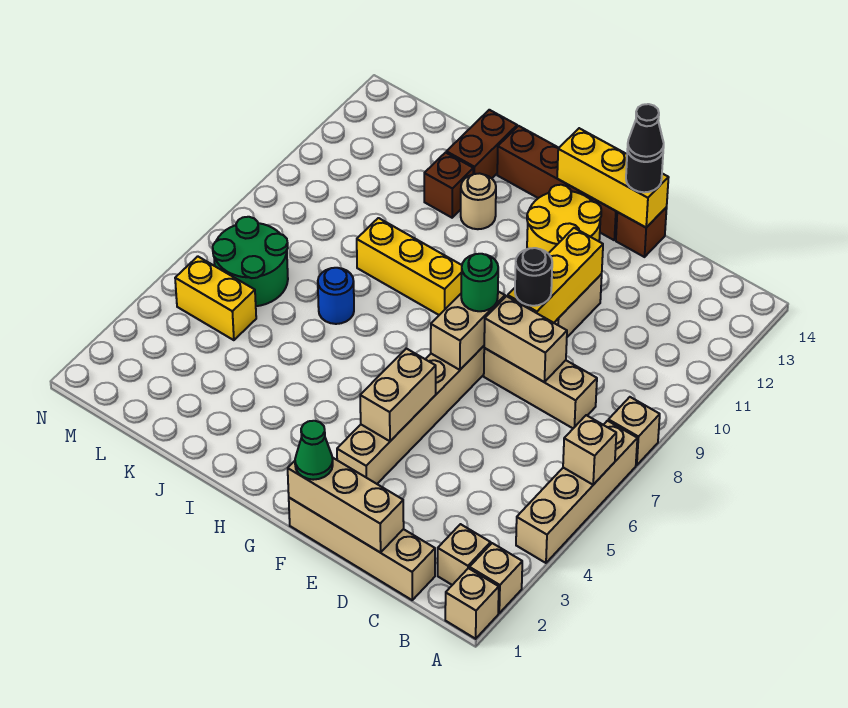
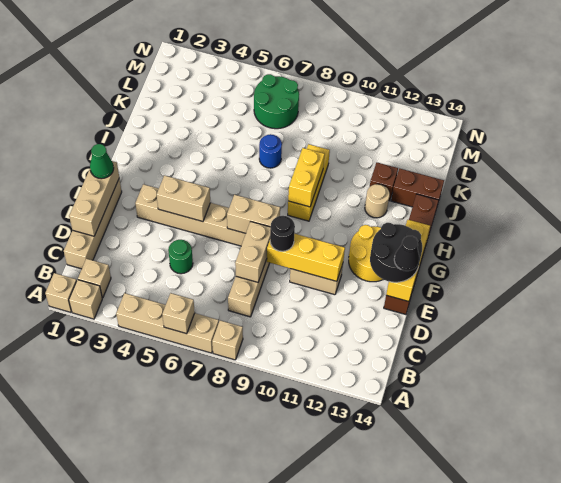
black round brick E14 level 3 -> black round brick E13:F14 level 3
green round brick F8 level 3 -> green round brick D5 level 1
yellow brick L5:M5 level 1 -> yellow brick H9:I9 level 2

